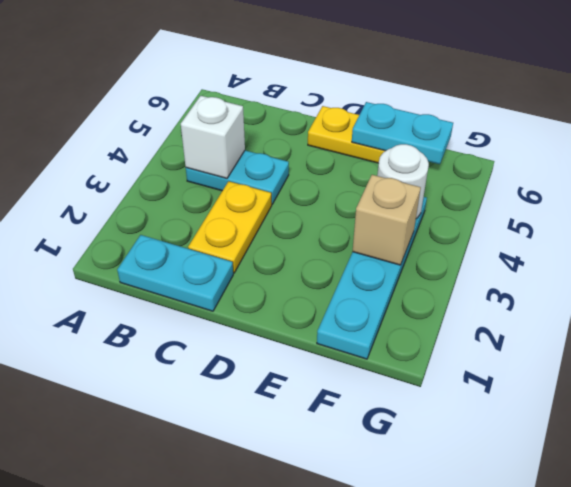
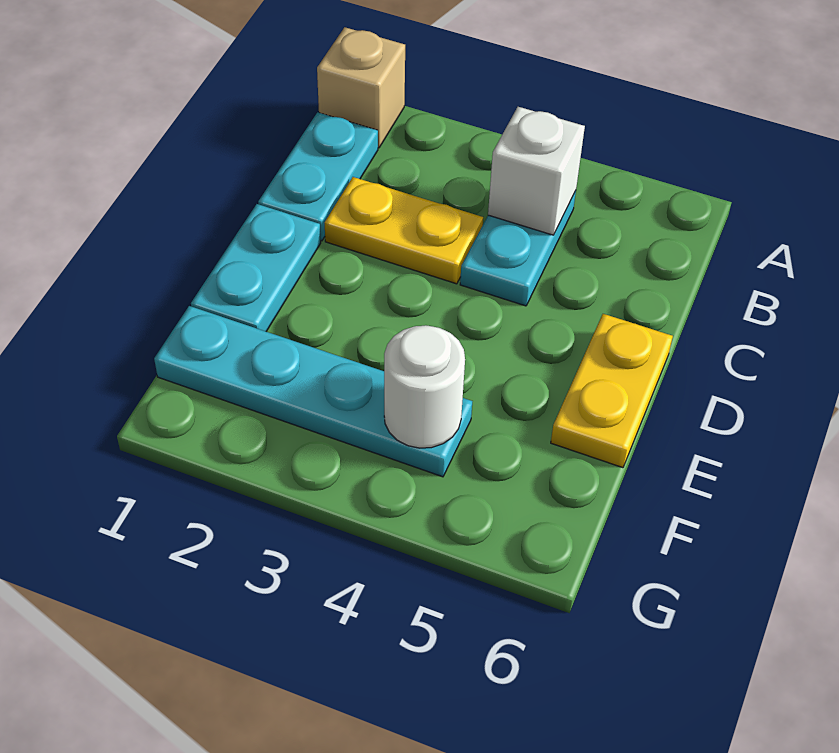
cyan plate E6:F6 level 2 -> cyan plate D1:E1 level 1
tan brick F3 level 2 -> tan brick A1 level 1

